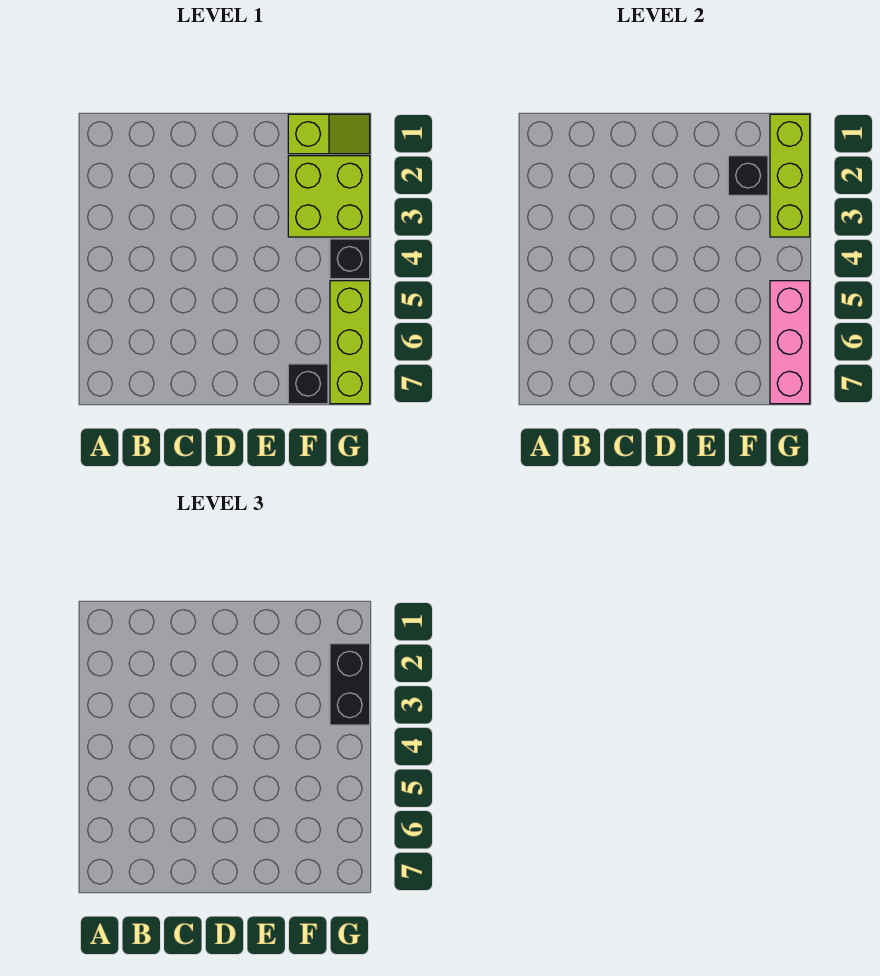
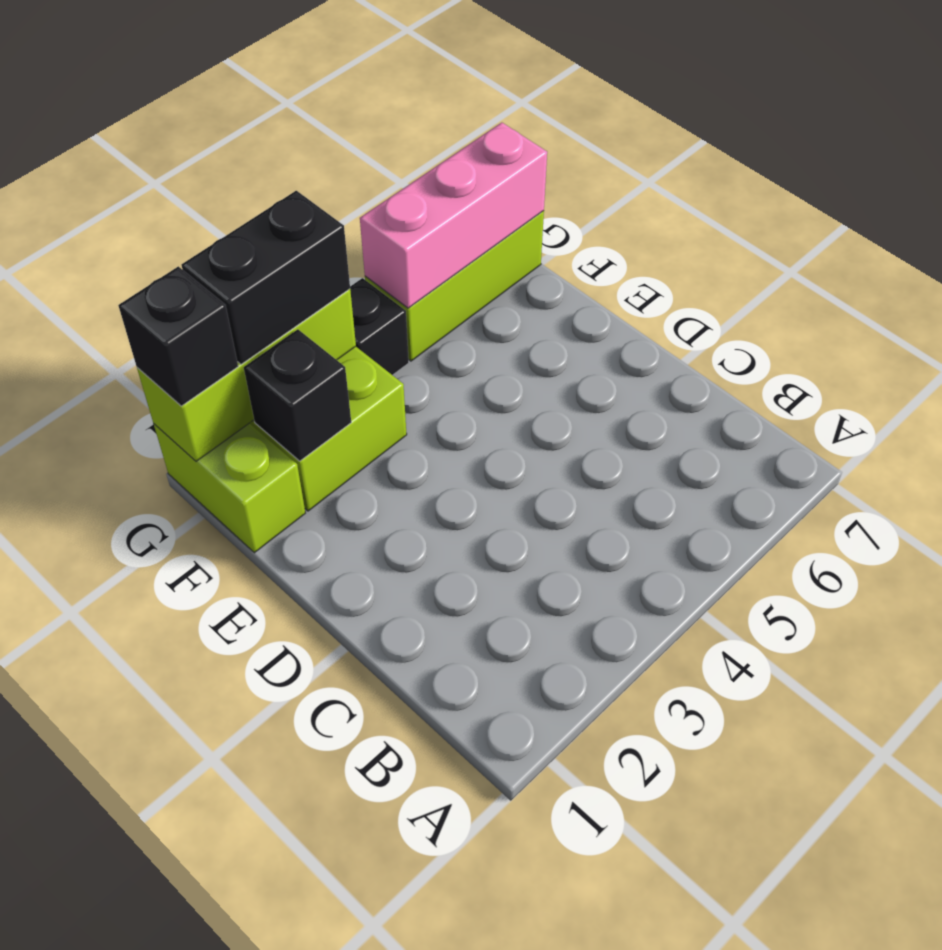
lime slope F1:G1 level 1 top F -> lime brick F1:G1 level 1
black brick F7 level 1 -> black brick G1 level 3

